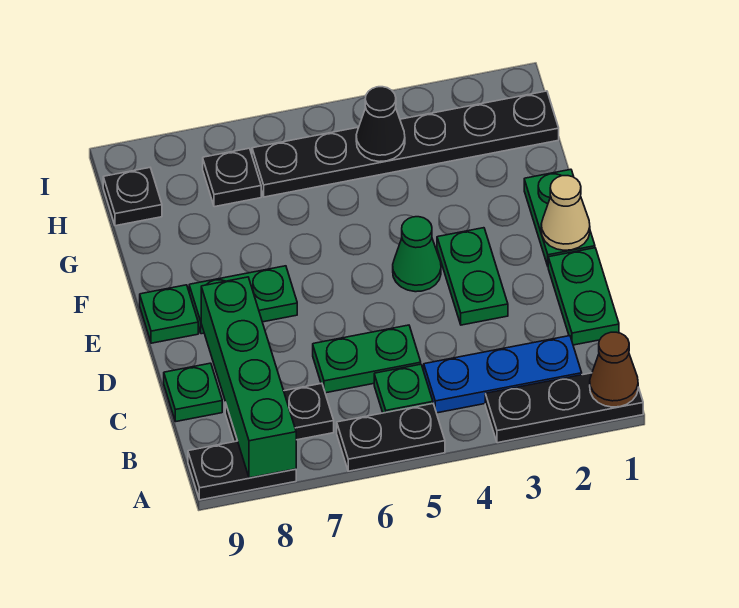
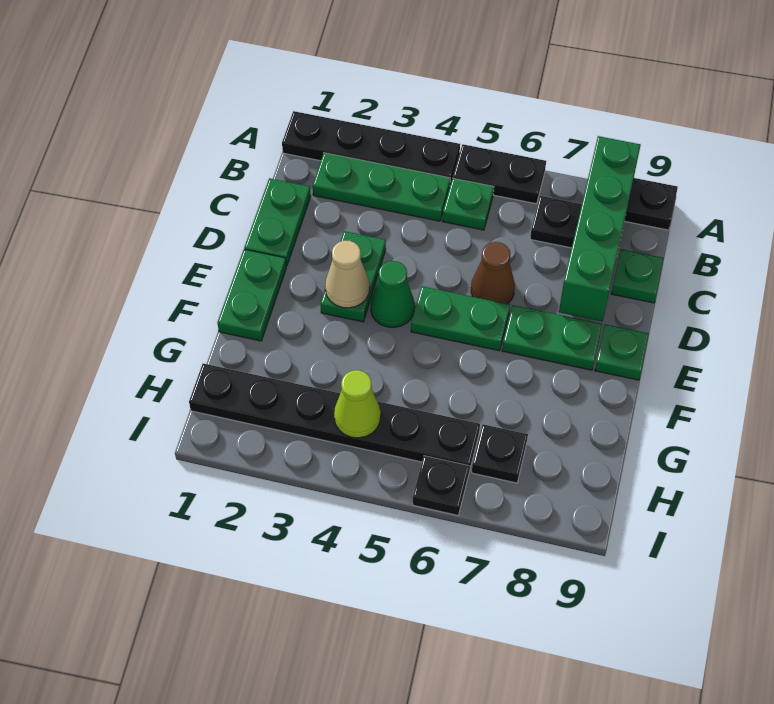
black plate A1:A3 level 1 -> black plate A1:A4 level 1
brown cone A1 level 2 -> brown cone D6 level 1
blue plate B2:B4 level 1 -> green plate B2:B4 level 1
green plate C5:C6 level 1 -> green plate E5:E6 level 1
tan cone E1 level 2 -> tan cone E3 level 2
black cone H4 level 2 -> lime cone H4 level 2
black plate H9 level 1 -> black plate I6 level 1

